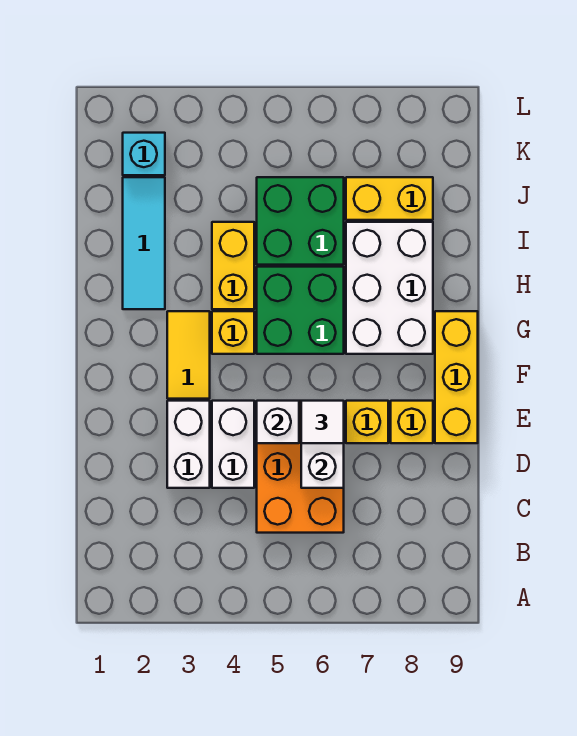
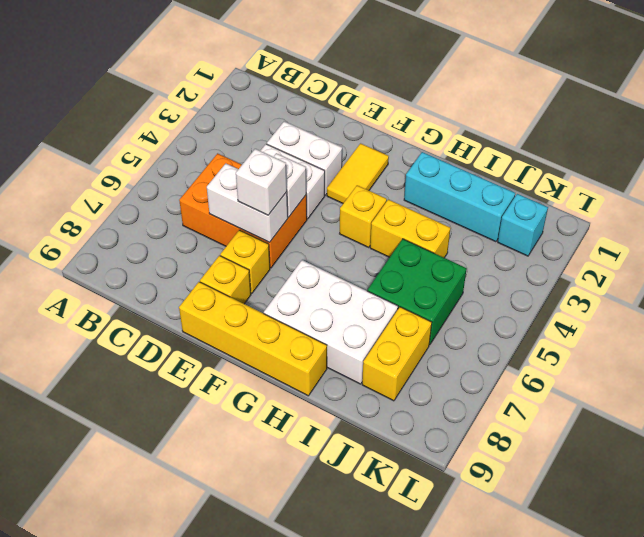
white tile E6 level 3 -> white brick E6 level 3
yellow brick E9:G9 level 1 -> yellow brick E9:H9 level 1
yellow tile F3:G3 level 1 -> yellow tile F2:F3 level 1
green brick G5:H6 level 1 -> none
cyan tile H2:J2 level 1 -> cyan brick H2:J2 level 1

